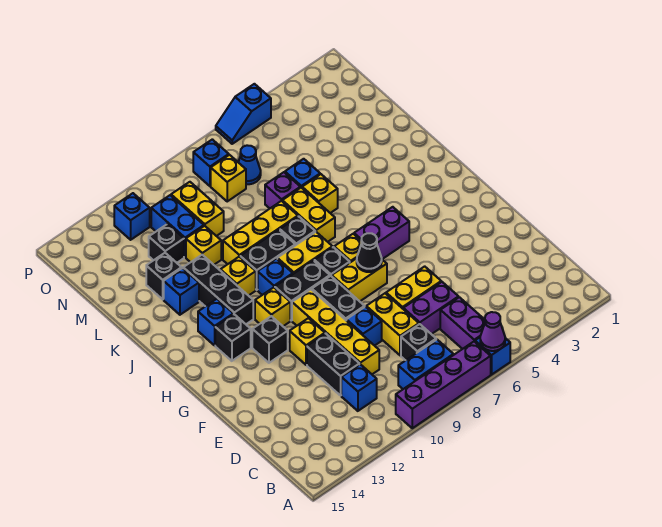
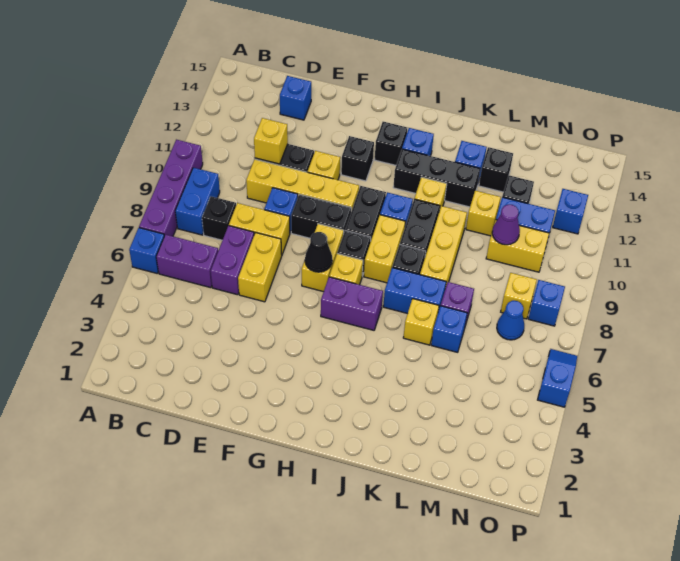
purple cone A6 level 2 -> purple cone M10 level 2
blue brick C11 level 1 -> blue brick D14 level 1
purple brick H5:H6 level 1 -> purple brick H6:I6 level 1
yellow brick H11 level 1 -> yellow brick D11 level 2
yellow brick J7:K7 level 1 -> blue brick J7:K7 level 1

